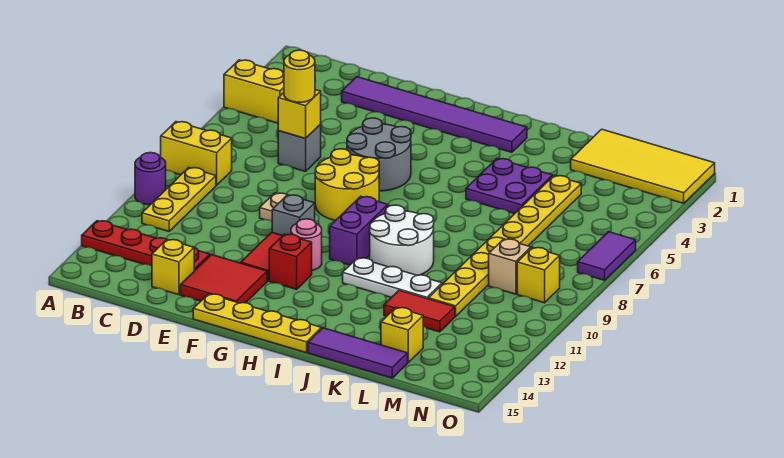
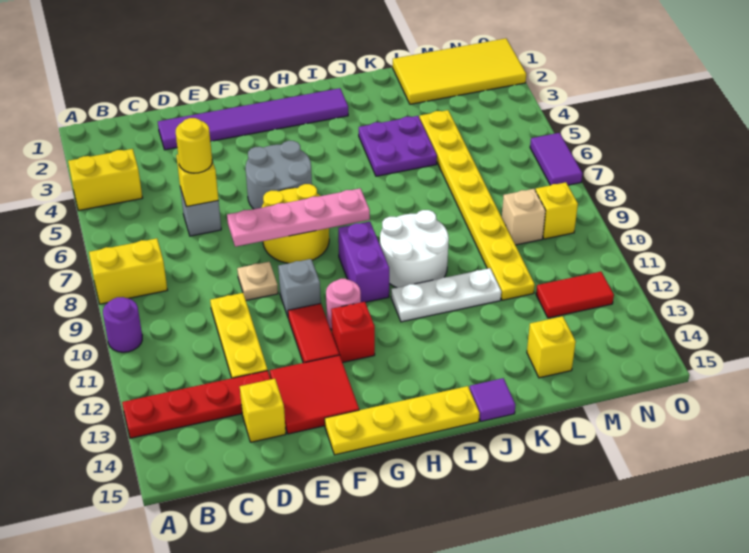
yellow plate B9:B11 level 1 -> yellow plate D10:D12 level 1
none -> pink plate E8:H8 level 2
purple tile J15:L15 level 1 -> purple tile J15 level 1
red tile K12:L12 level 1 -> red tile M12:N12 level 1

